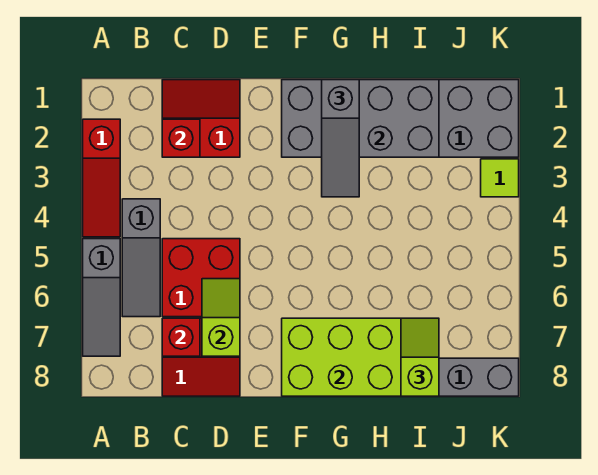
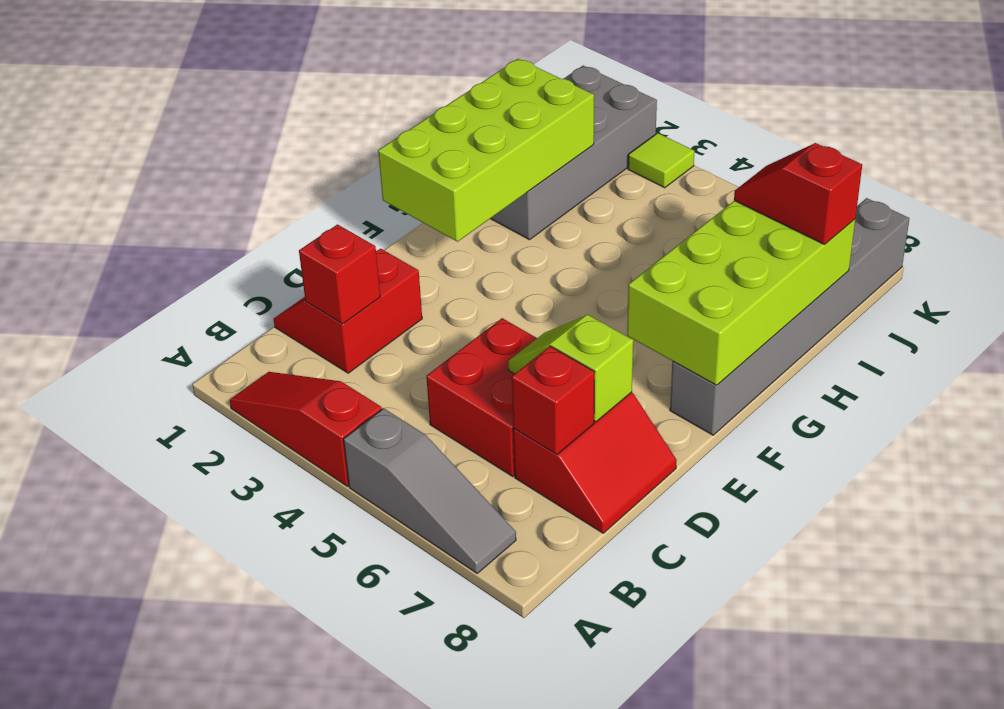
red slope A2:A4 level 1 top 2 -> red slope A2:A4 level 1 top 4
grey slope B4:B6 level 1 top 4 -> none
grey brick F1:I2 level 2 -> lime brick F1:I2 level 2
grey slope G1:G3 level 3 top 1 -> none
lime slope I7:I8 level 3 top 8 -> red slope I7:I8 level 3 top 8

